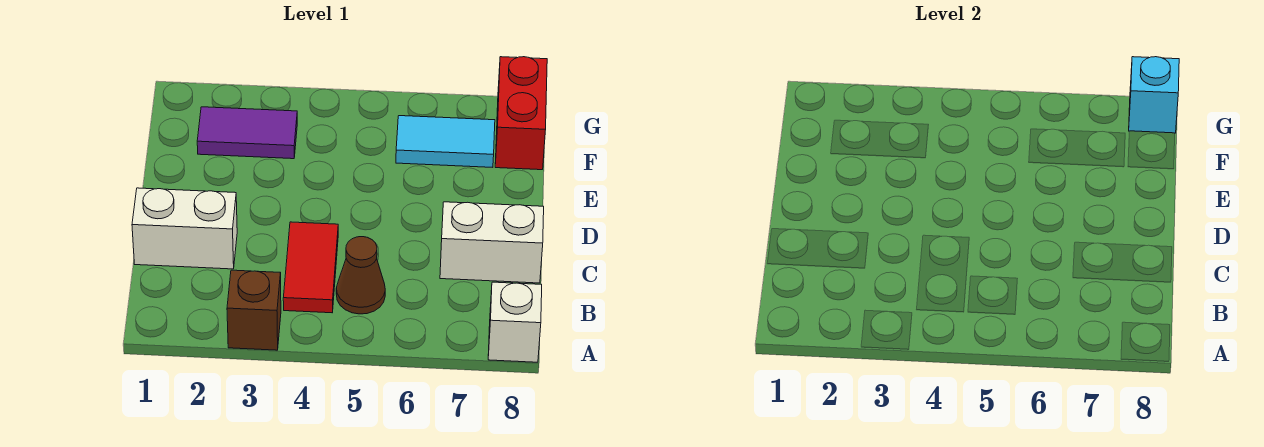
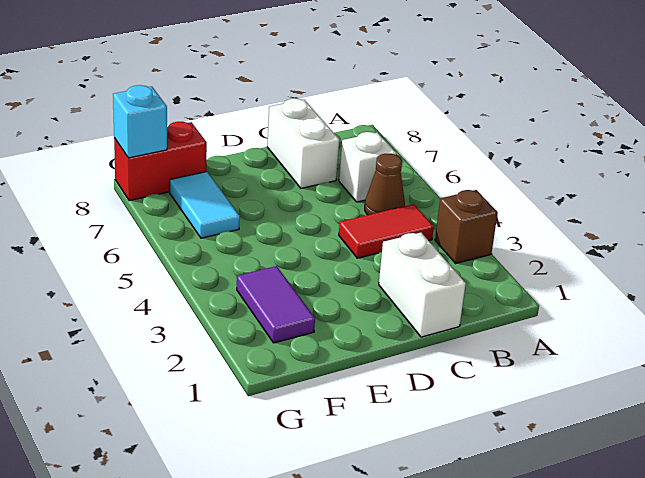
white brick A8 level 1 -> white brick B6 level 1

